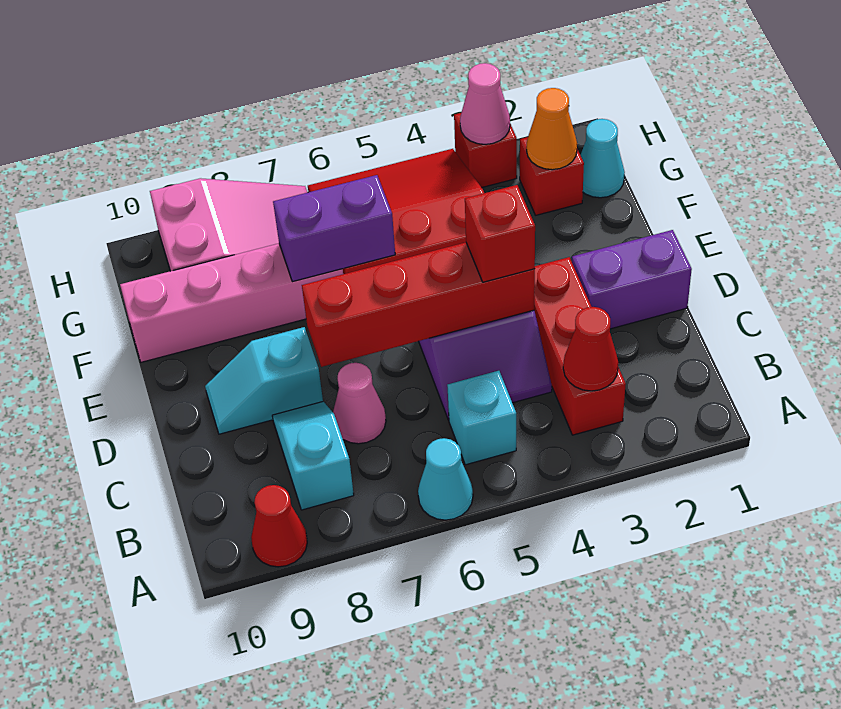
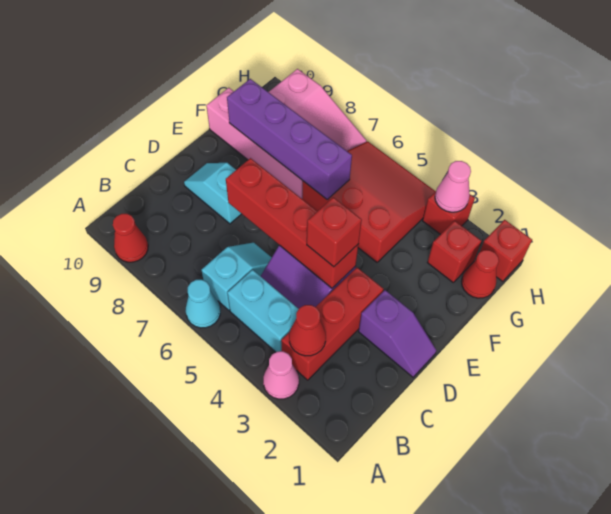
cyan brick B5 level 1 -> cyan brick B4:B5 level 1
cyan slope B8:C8 level 1 top B -> cyan slope B6:C6 level 1 top B
pink cone C7 level 1 -> pink cone A3 level 1
purple brick D1:D2 level 1 -> purple slope D1:D2 level 1 top 2
purple brick F6:F7 level 2 -> purple brick F6:F9 level 2
cyan cone G1 level 1 -> red cone G1 level 1
orange cone G2 level 2 -> none
none -> red brick H1 level 1

